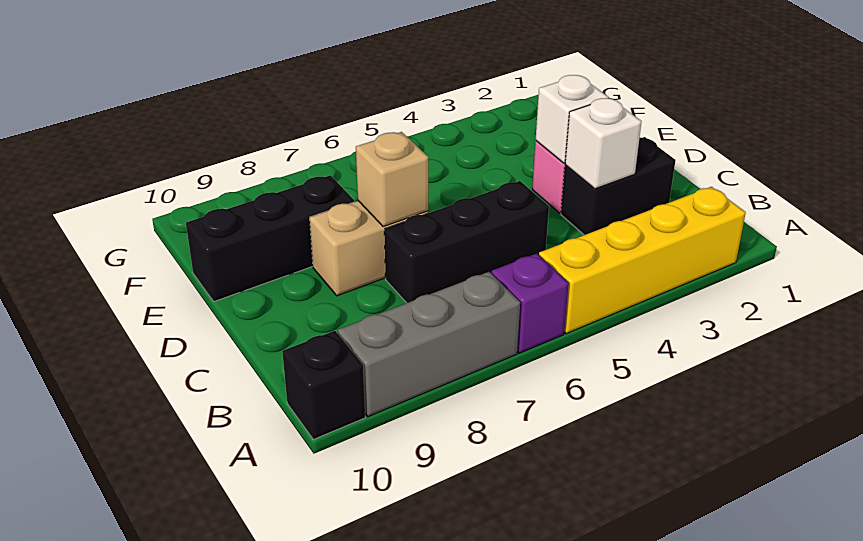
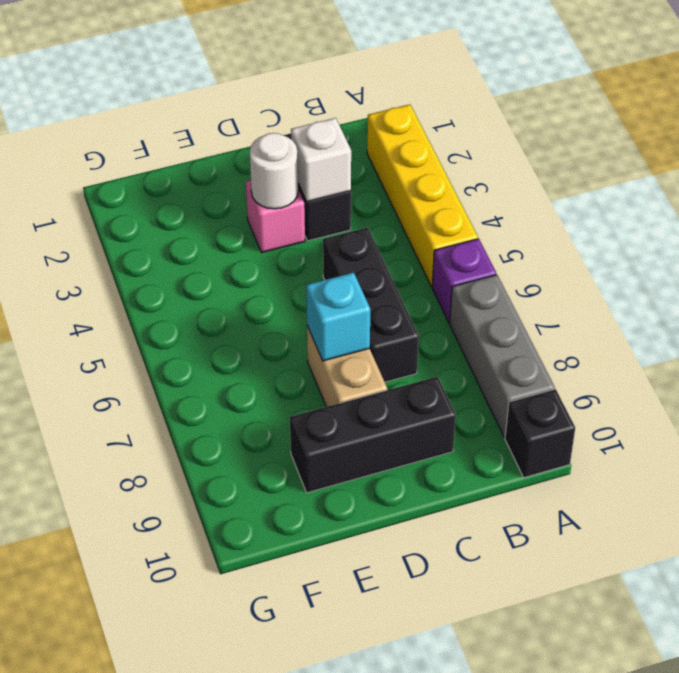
white brick D3 level 2 -> white round brick D3 level 2
tan brick D7 level 2 -> cyan brick D7 level 2
black brick E8:E10 level 1 -> black brick C9:E9 level 1

